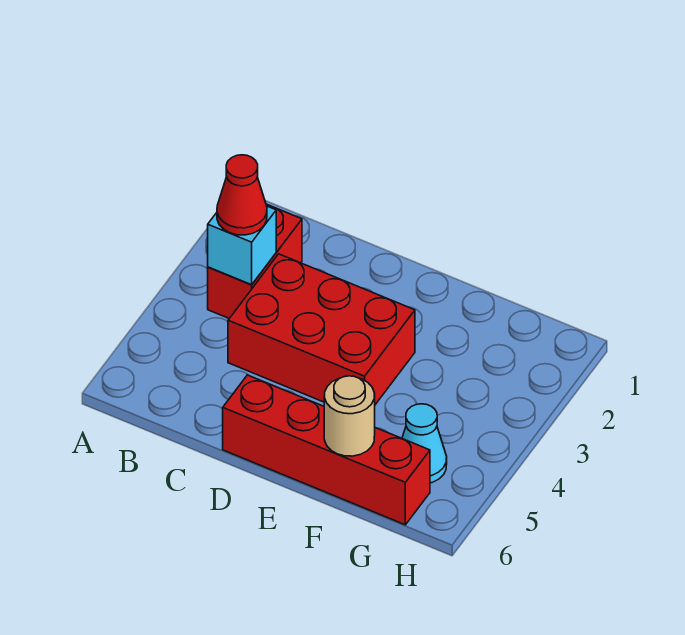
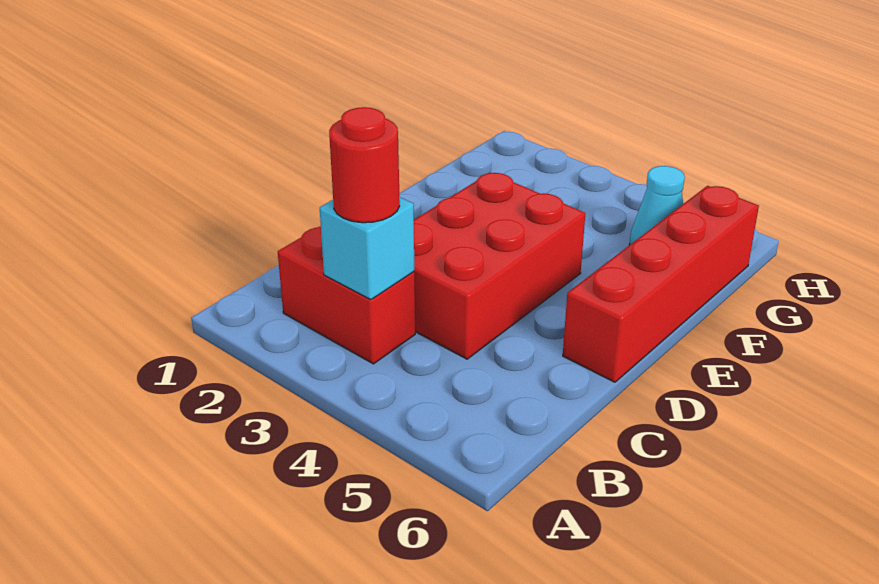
red cone B3 level 3 -> red round brick B3 level 3
tan round brick F6 level 2 -> none

